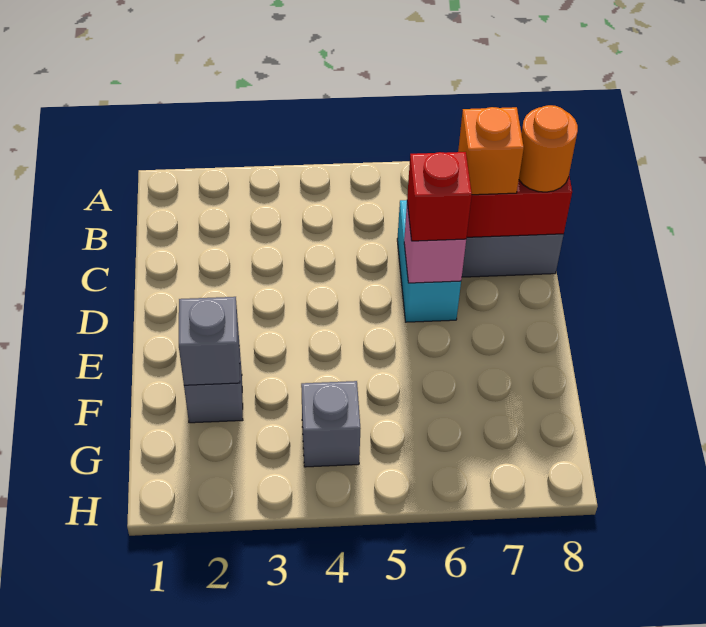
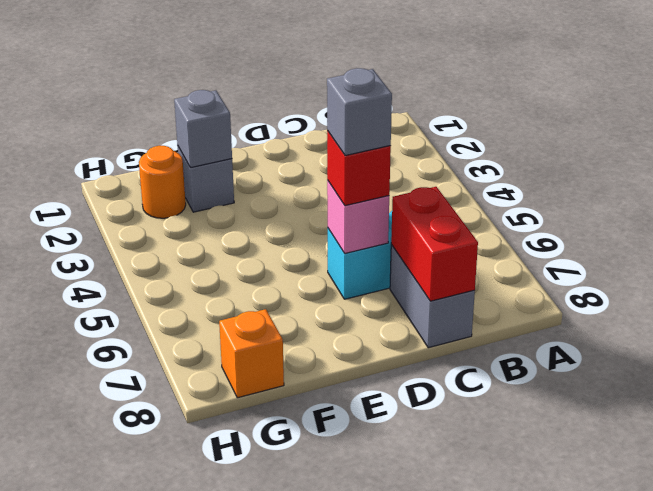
orange brick C7 level 3 -> orange brick G8 level 1
orange round brick C8 level 3 -> orange round brick G2 level 1
grey brick G4 level 1 -> grey brick D6 level 4

